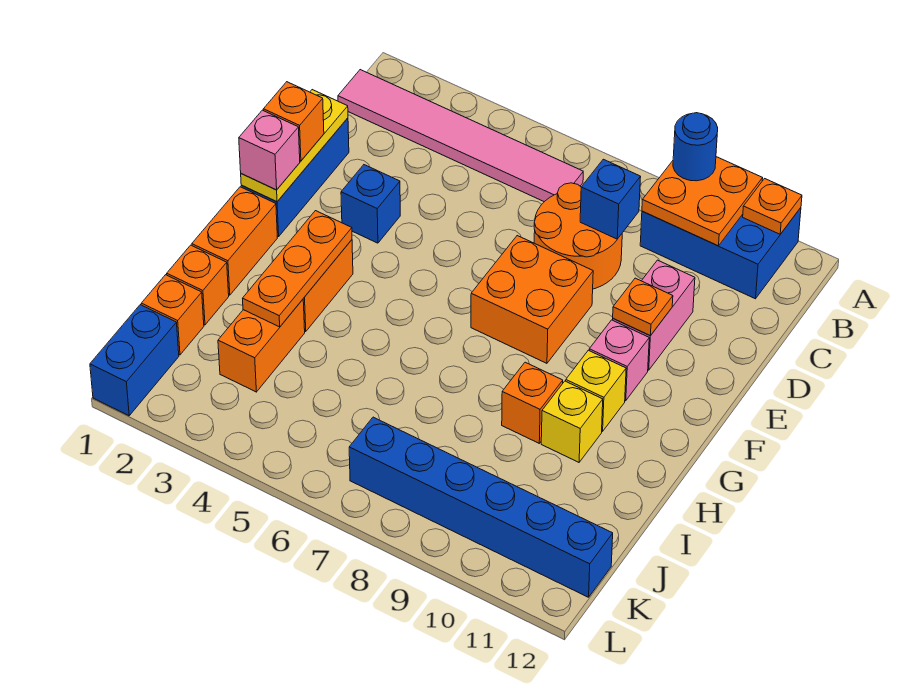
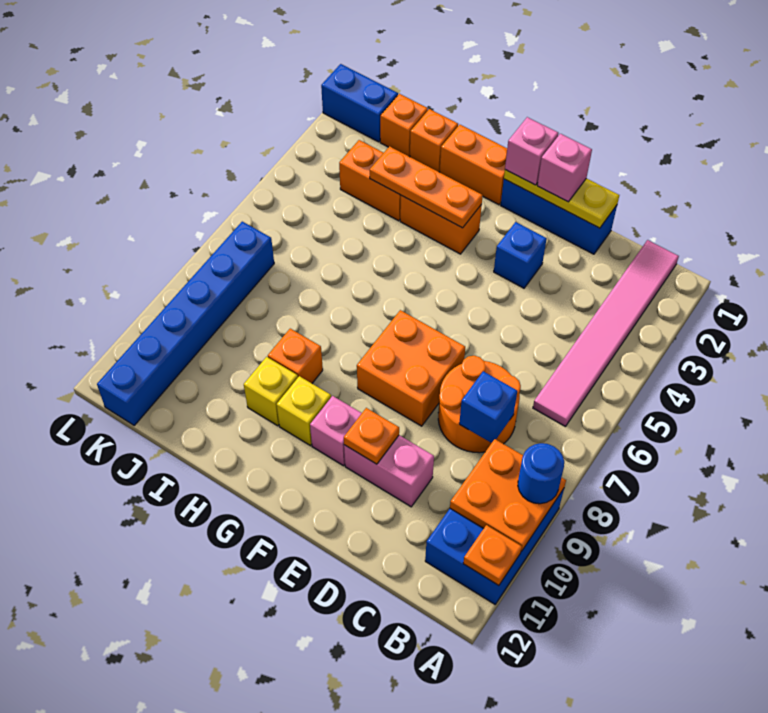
orange brick E1 level 3 -> pink brick E1 level 3

